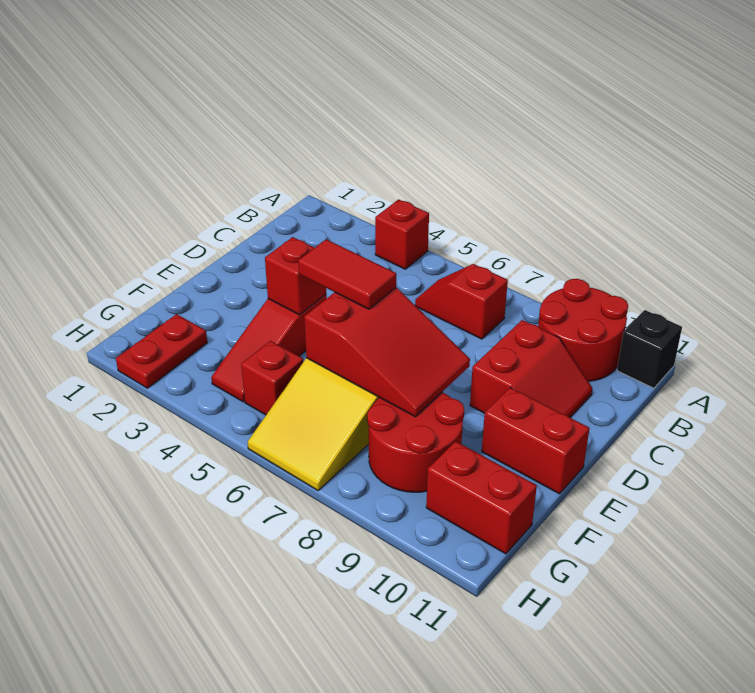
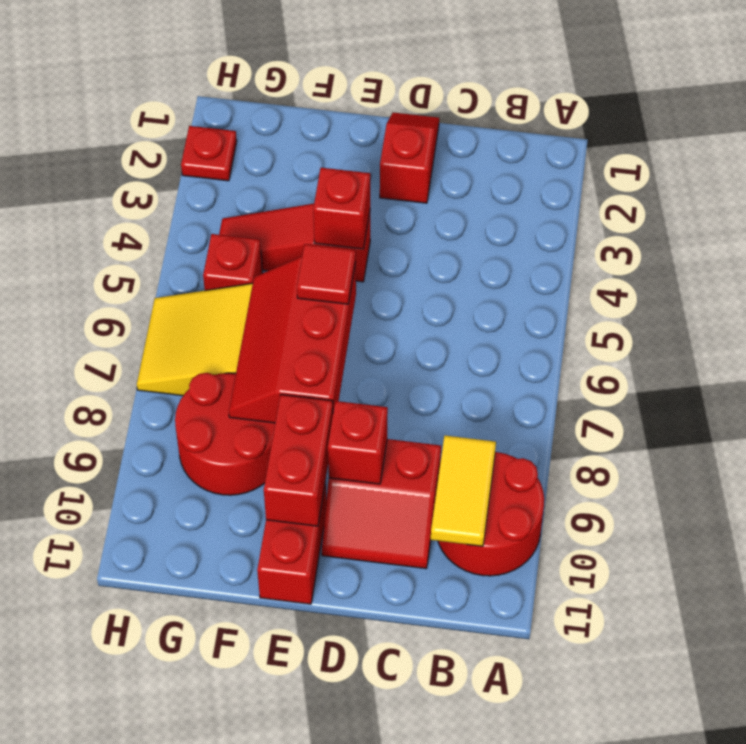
red brick A4 level 1 -> red brick D9 level 2
black brick A11 level 1 -> none
red slope B6:B7 level 1 top 7 -> red slope D1:D2 level 1 top 2
none -> yellow tile B9:B10 level 2
red tile E5:E6 level 3 -> red tile E6 level 3
red slope E6:F8 level 2 top 6 -> red slope E6:F8 level 2 top E
red plate G2:H2 level 1 -> red plate H2 level 1
red brick G10:G11 level 1 -> red brick E9:E10 level 2

